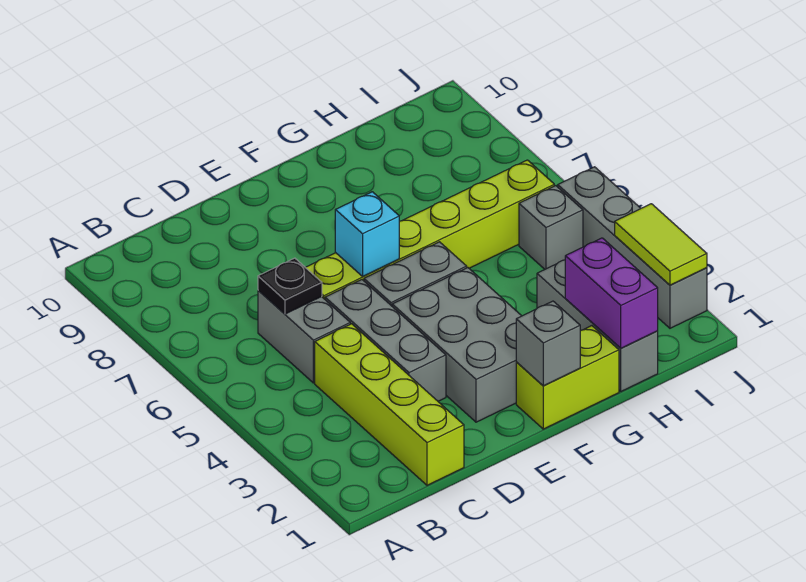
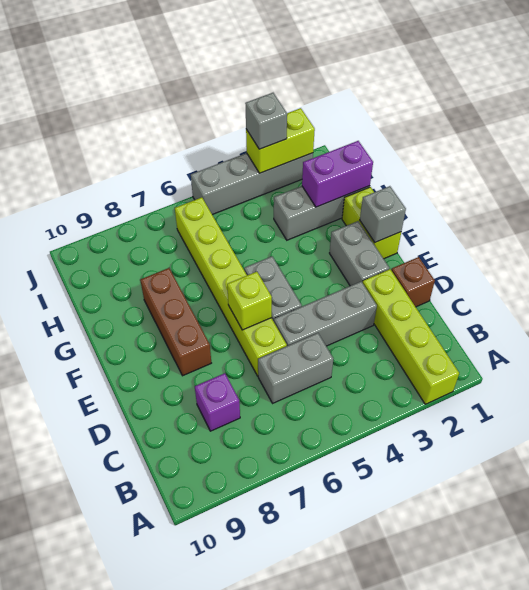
lime brick C1:C4 level 1 -> lime brick A2:D2 level 1
black plate C6 level 2 -> none
none -> purple brick C8 level 1
none -> brown brick D1 level 1
grey brick E2:F4 level 1 -> grey brick E2:F2 level 1
cyan brick E6 level 2 -> lime brick E6 level 2
none -> brown brick E8:G8 level 1
grey brick I5 level 1 -> grey brick J3 level 3
lime tile J2:J3 level 2 -> lime brick J2:J3 level 2

